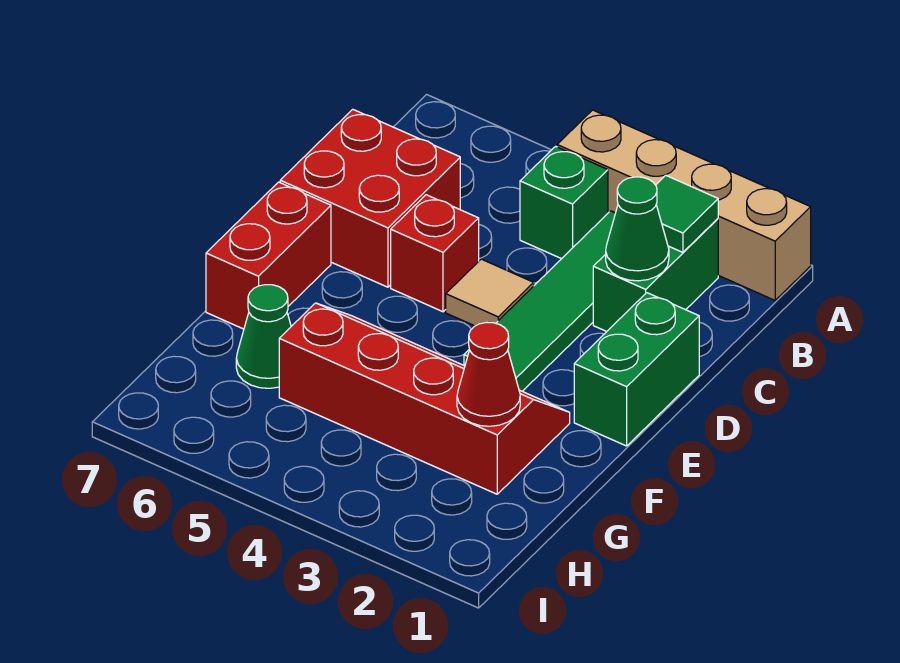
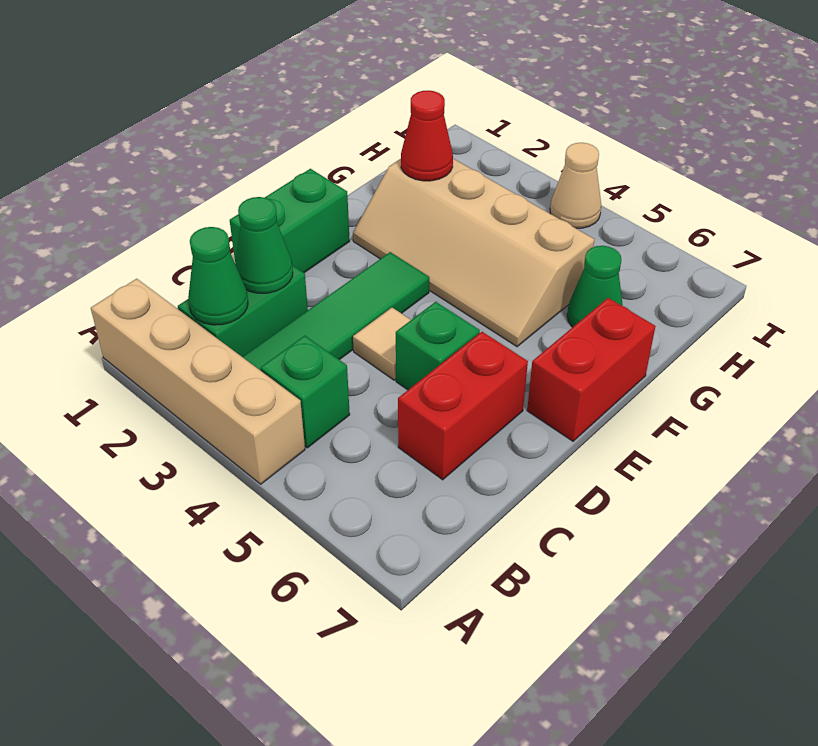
green tile B2 level 2 -> green cone B2 level 2
red brick C6:D7 level 1 -> red brick C6:D6 level 1
red brick D5 level 1 -> green brick D5 level 1
red slope F2:G5 level 1 top G -> tan slope F2:G5 level 1 top G
none -> tan cone I4 level 1

